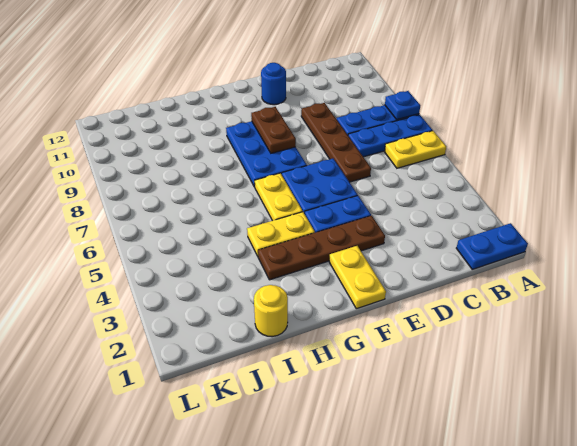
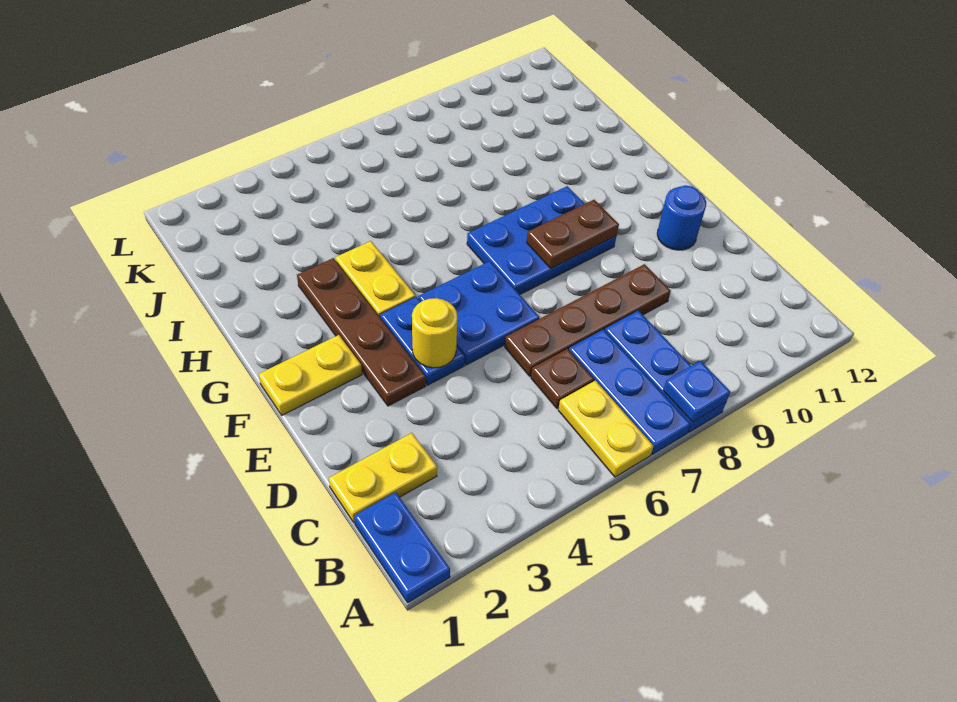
none -> brown plate C6 level 1
yellow plate G5:G6 level 1 -> yellow plate C1:C2 level 1
yellow round brick I1 level 1 -> yellow round brick E4 level 2

